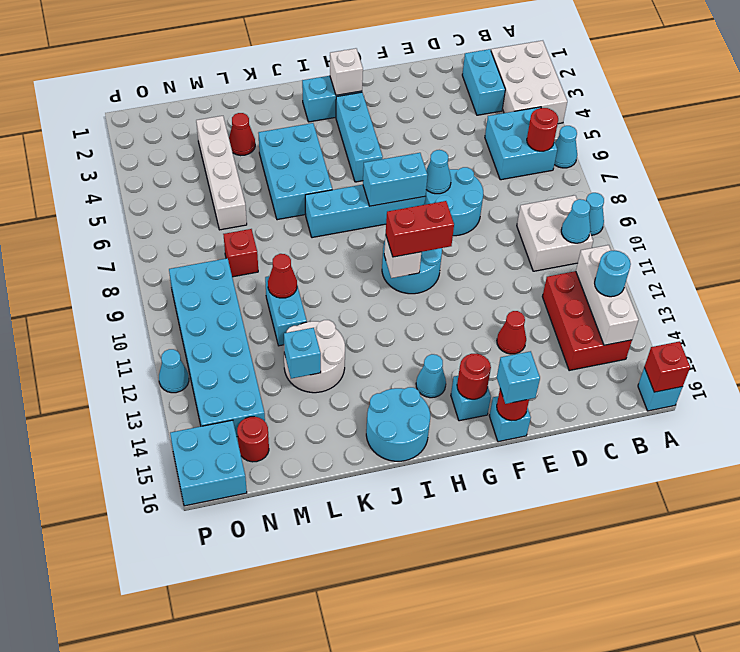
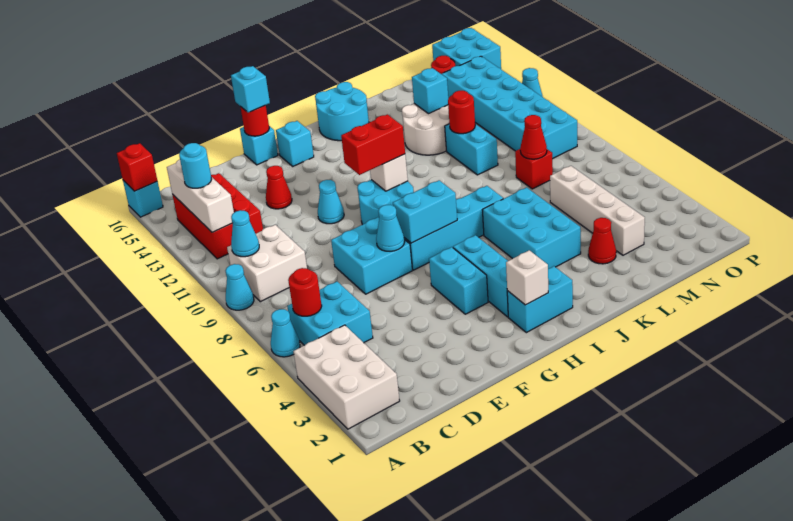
cyan brick C2:C3 level 1 -> cyan brick G4:G5 level 1
cyan round brick E7:F8 level 1 -> cyan brick E7:F8 level 1
red round brick G15 level 2 -> red round brick L11 level 2
cyan cone H14 level 1 -> cyan cone F11 level 1
red cone L10 level 2 -> red cone M8 level 2

